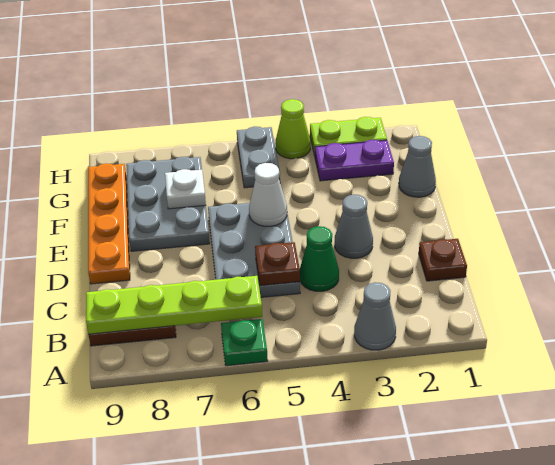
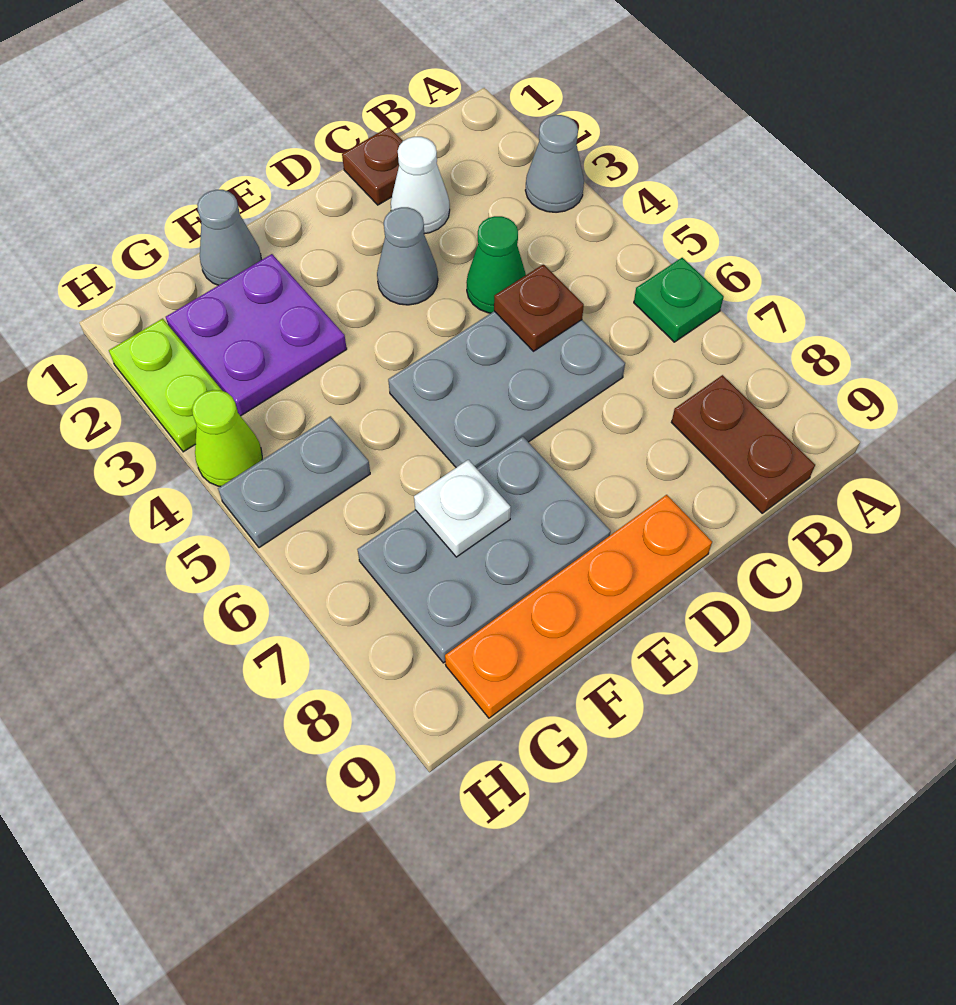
lime plate B6:B9 level 2 -> none
white cone E5 level 2 -> white cone C2 level 1
purple plate G2:G3 level 1 -> purple plate F2:G3 level 1

